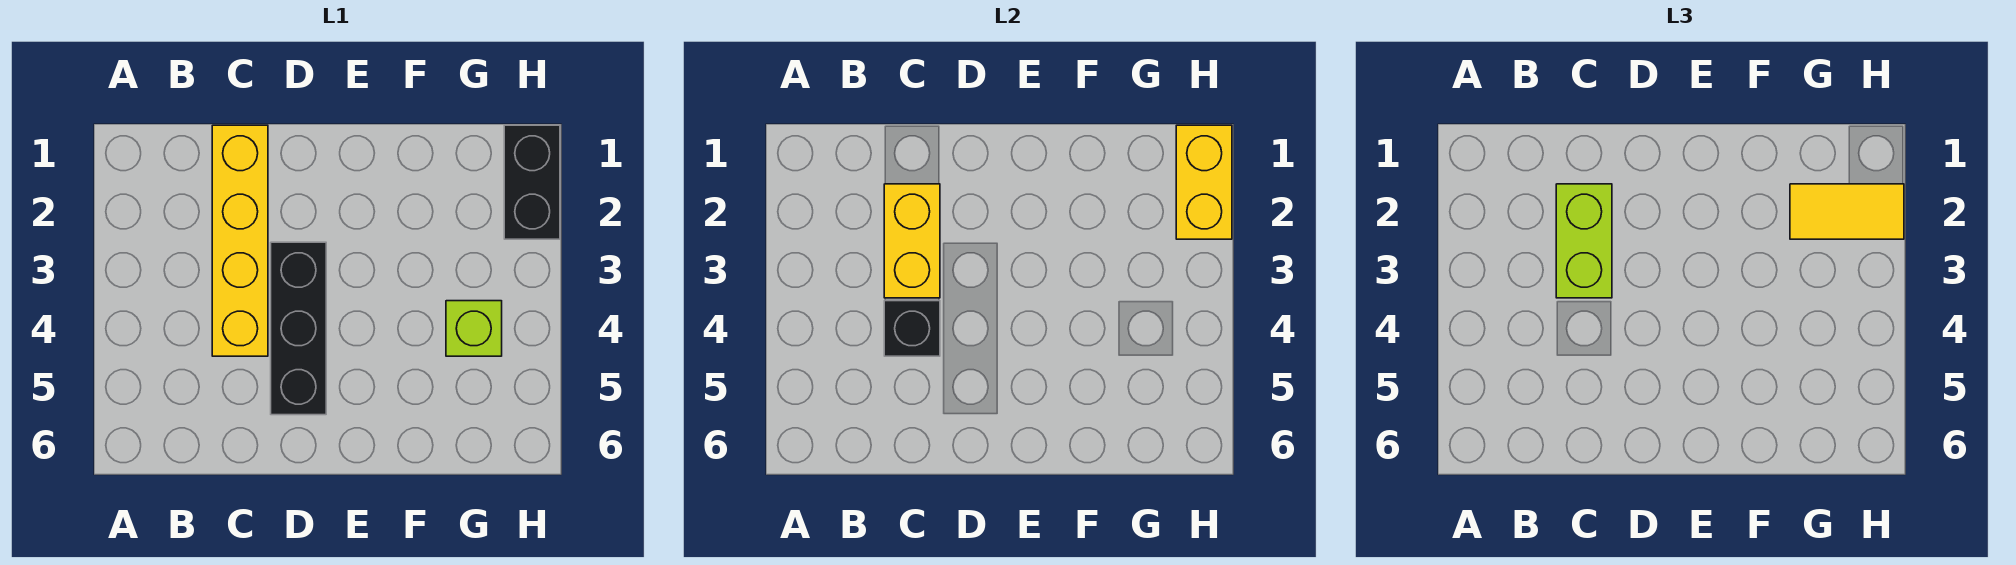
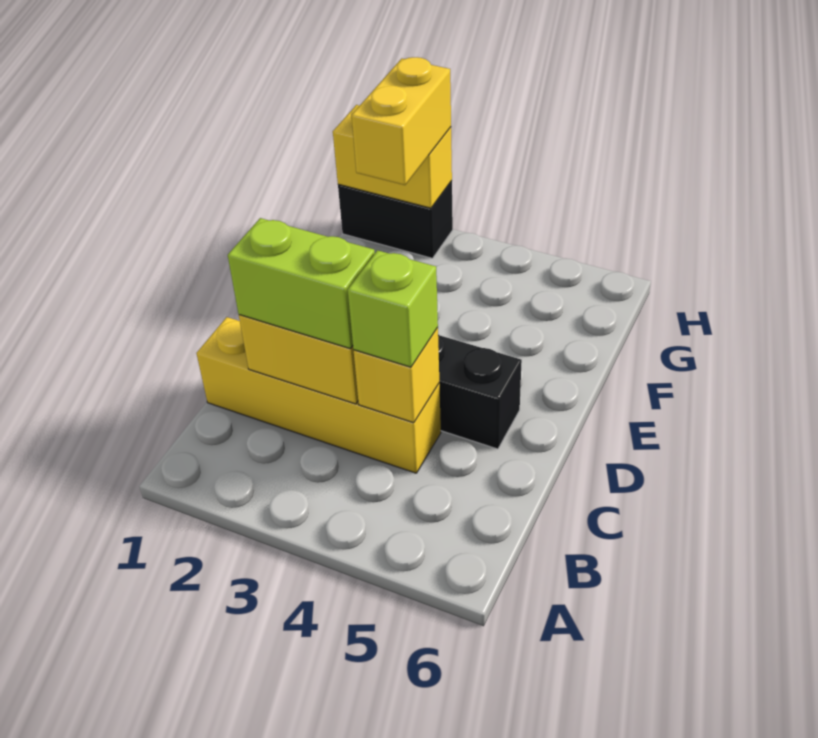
black brick C4 level 2 -> yellow brick C4 level 2
yellow tile G2:H2 level 3 -> yellow brick G2:H2 level 3
lime brick G4 level 1 -> lime brick C4 level 3

